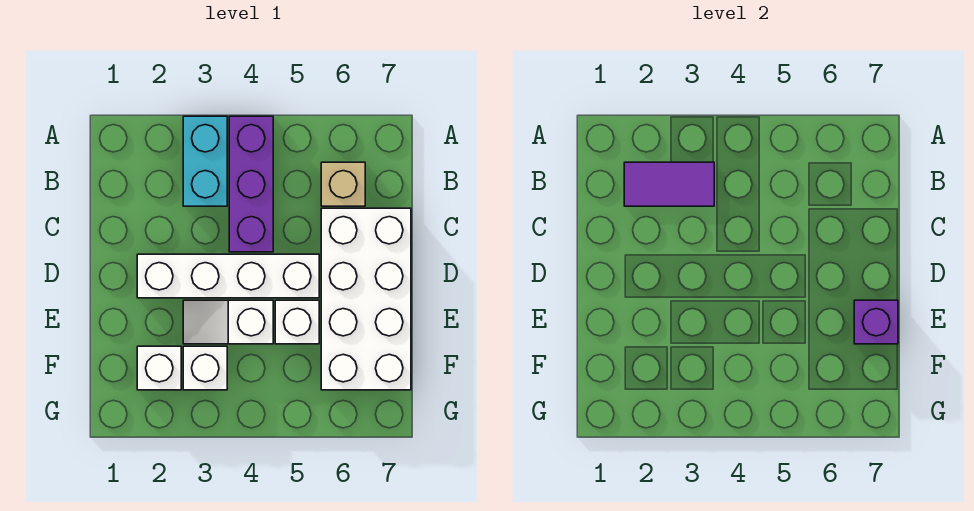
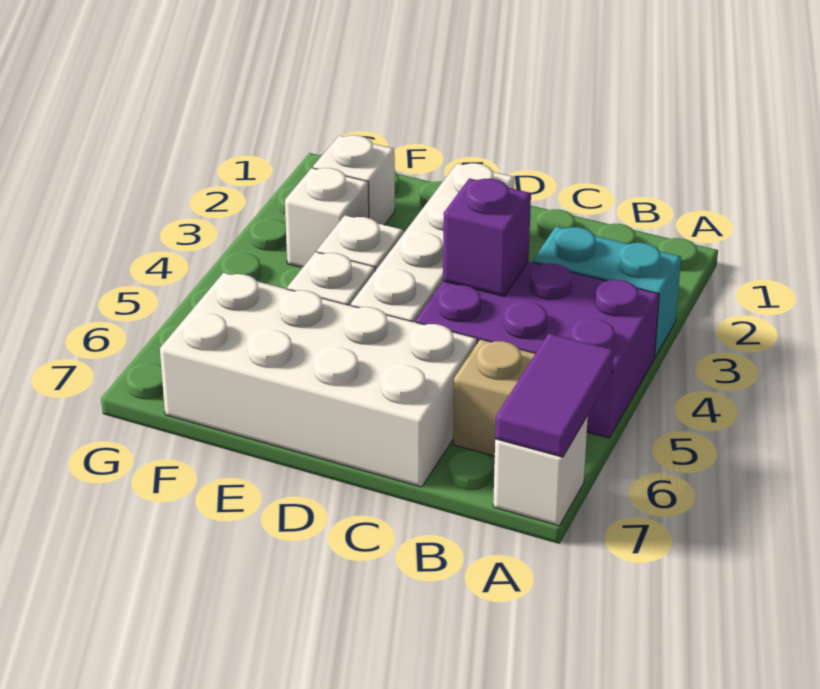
purple brick A4:C4 level 1 -> purple brick A4:C5 level 1
none -> white brick A7 level 1
purple tile B2:B3 level 2 -> purple tile A6:A7 level 2
purple brick E7 level 2 -> purple brick C4 level 2

